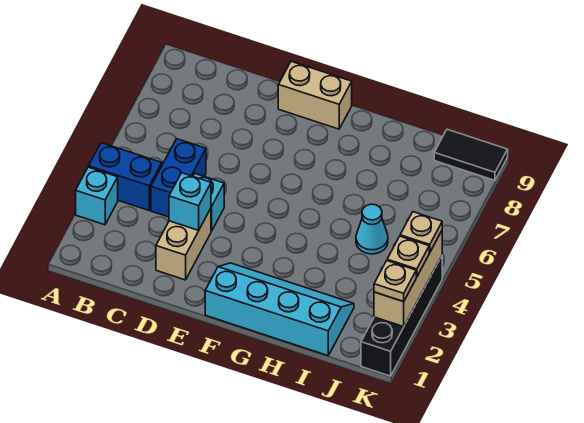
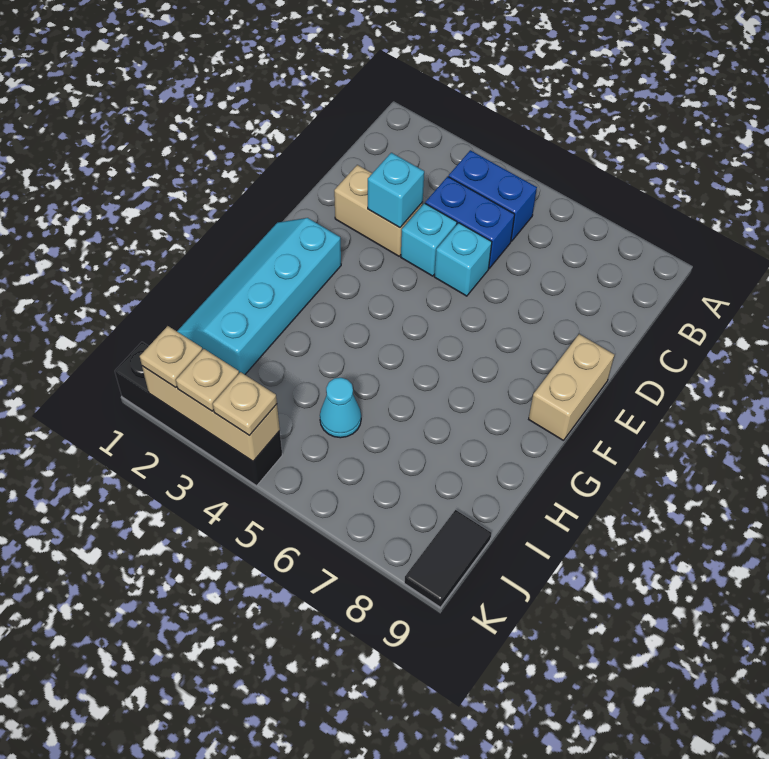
cyan brick A3 level 1 -> cyan brick D5 level 1
blue brick A4:B4 level 1 -> blue brick B4:B5 level 1
cyan slope F1:I2 level 1 top 1 -> cyan slope F1:I2 level 1 top 2

